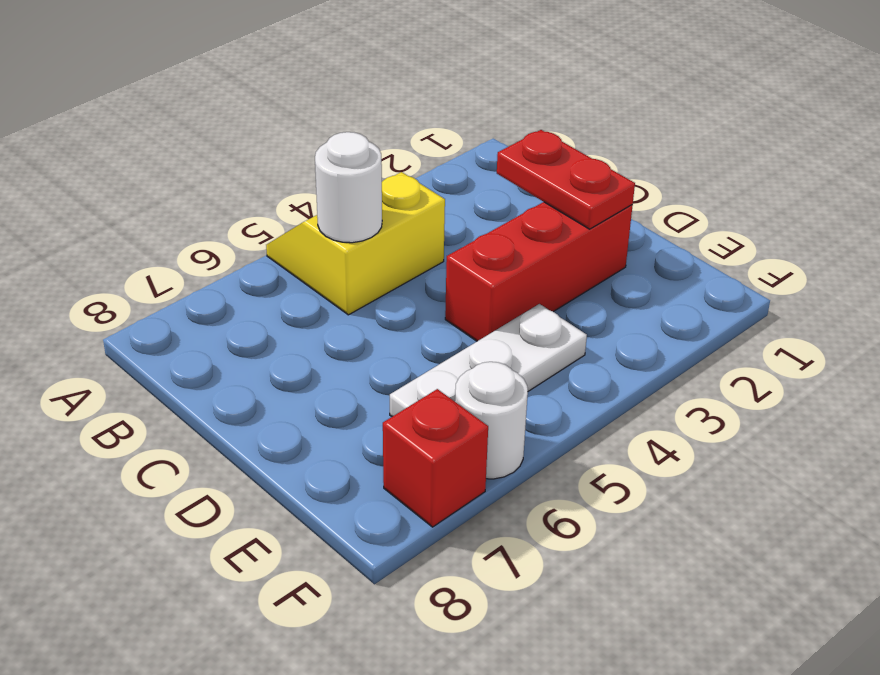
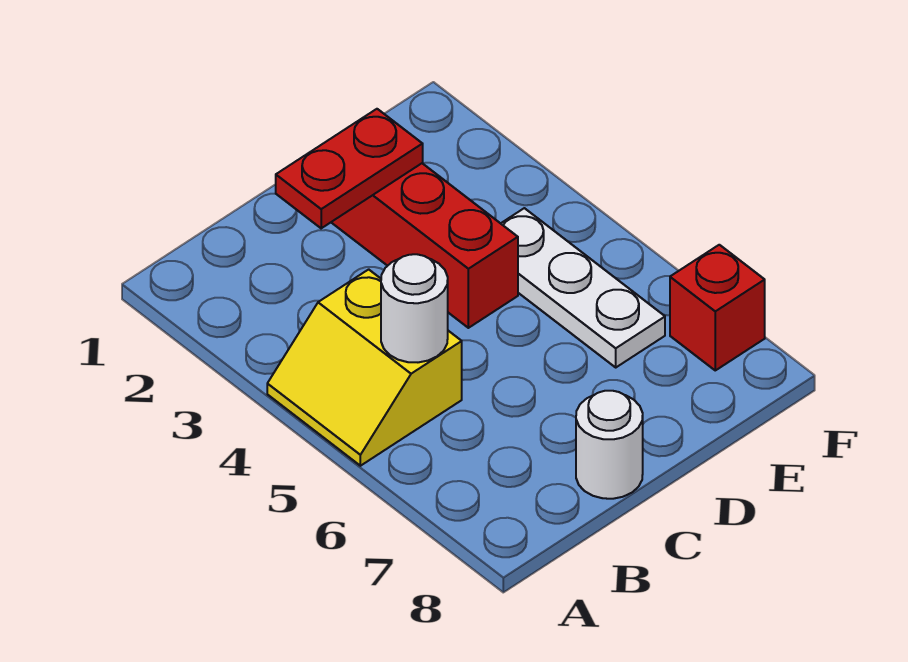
white round brick F6 level 1 -> white round brick C8 level 1

